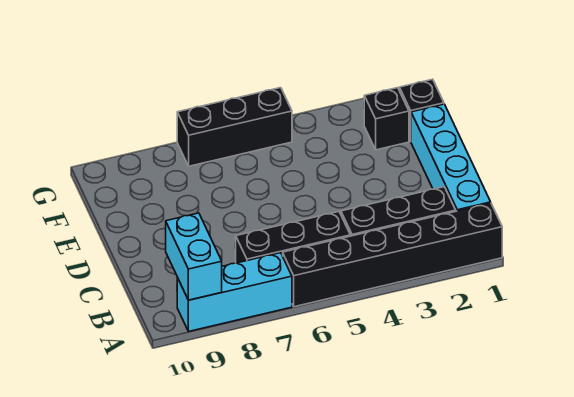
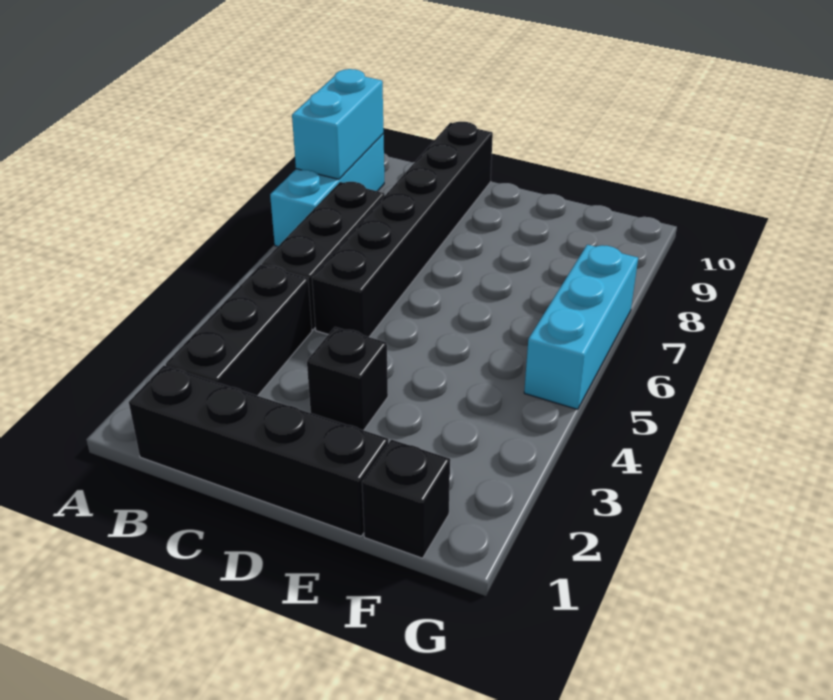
black brick A1:A6 level 1 -> black brick C5:C10 level 1
cyan brick A9:B9 level 2 -> cyan brick A8:A9 level 2
cyan brick B1:E1 level 1 -> black brick B1:E1 level 1
black brick F2 level 1 -> black brick D3 level 1
black brick G5:G7 level 1 -> cyan brick G5:G7 level 1

